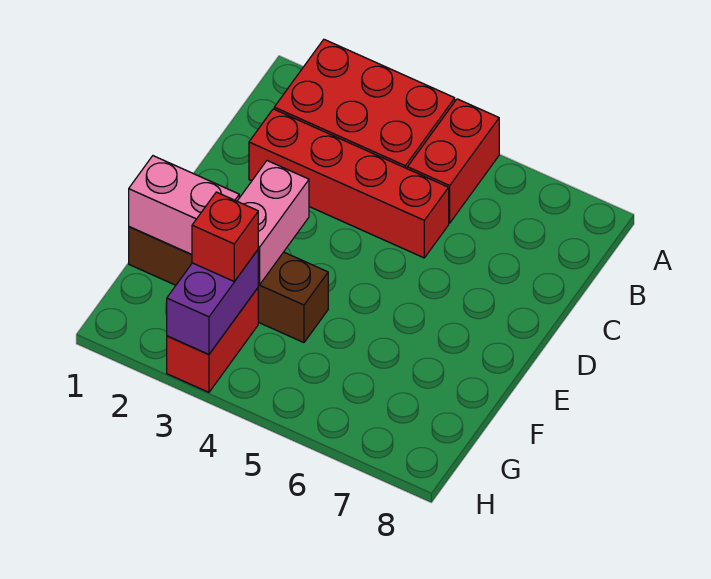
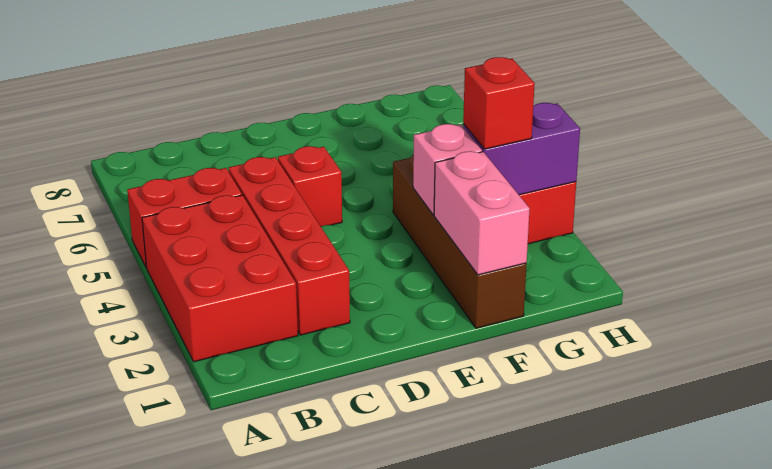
none -> red brick D5 level 1
pink brick E3:F3 level 2 -> pink brick F3 level 2

